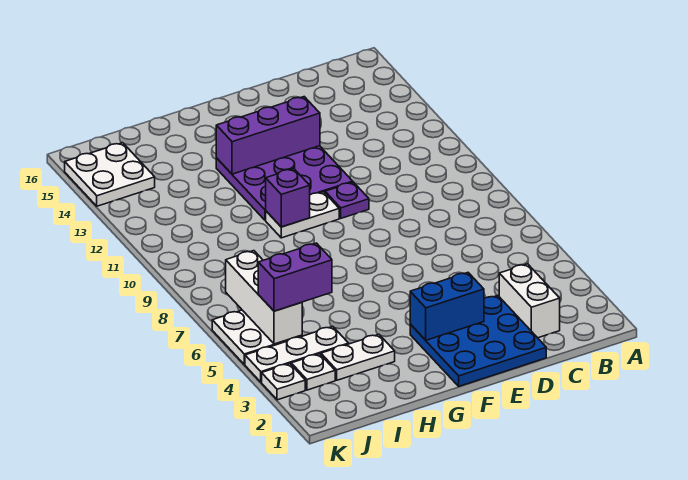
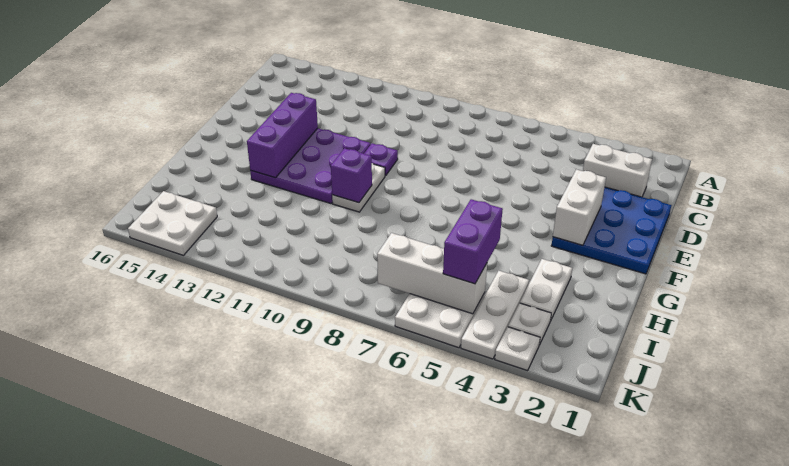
blue brick E3:F3 level 2 -> white brick E3:F3 level 2

